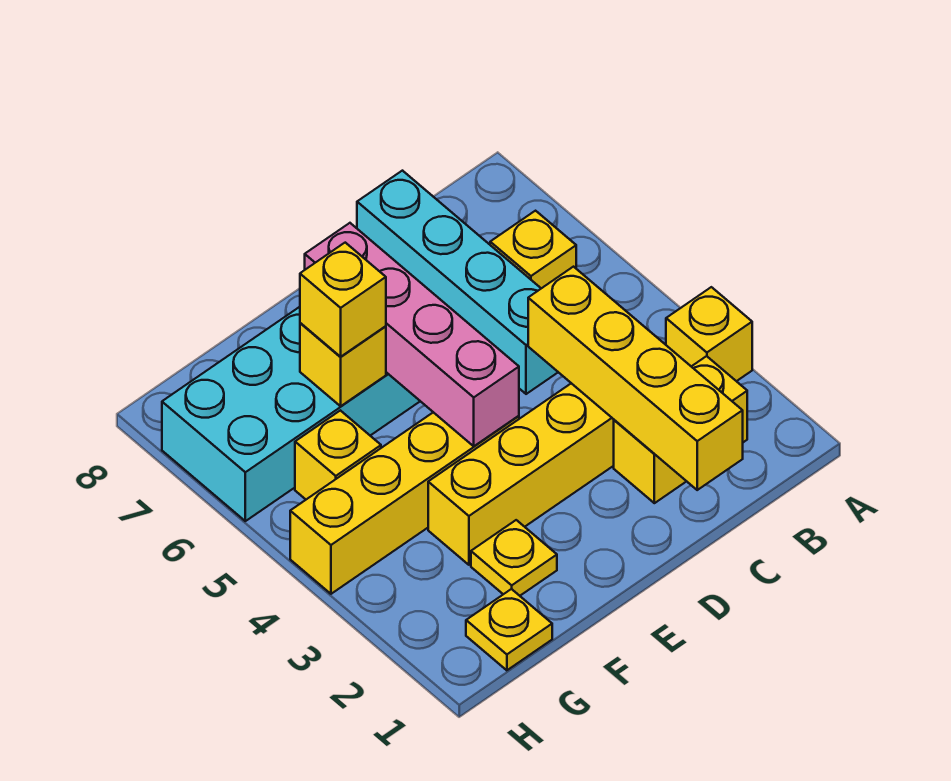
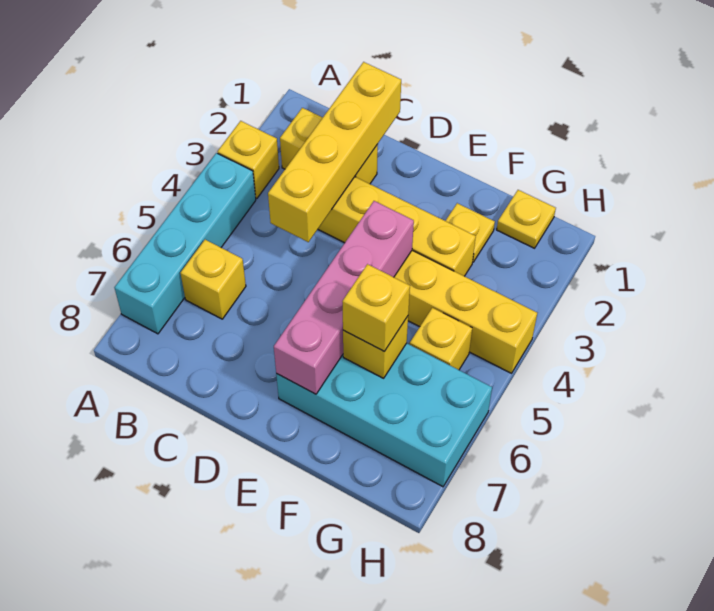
cyan brick C5:C8 level 1 -> cyan brick A4:A7 level 1

